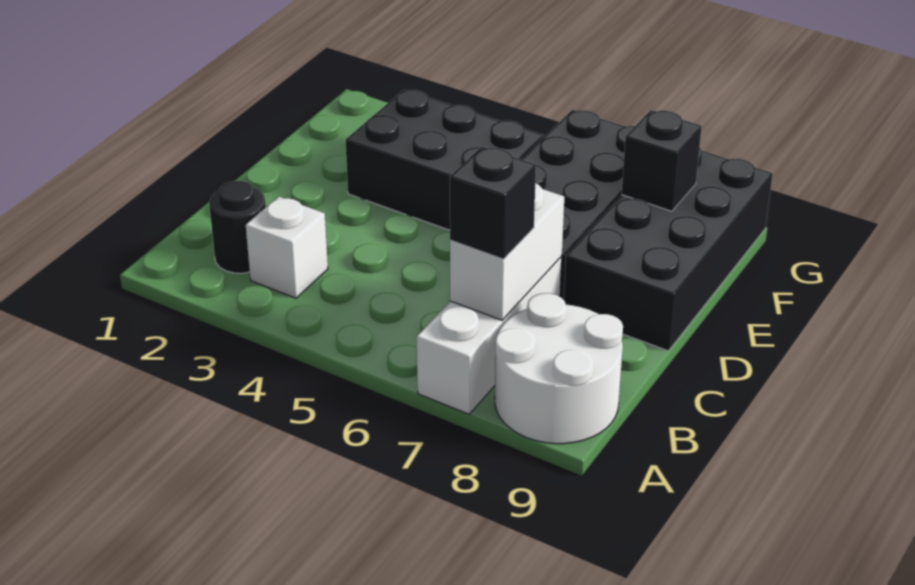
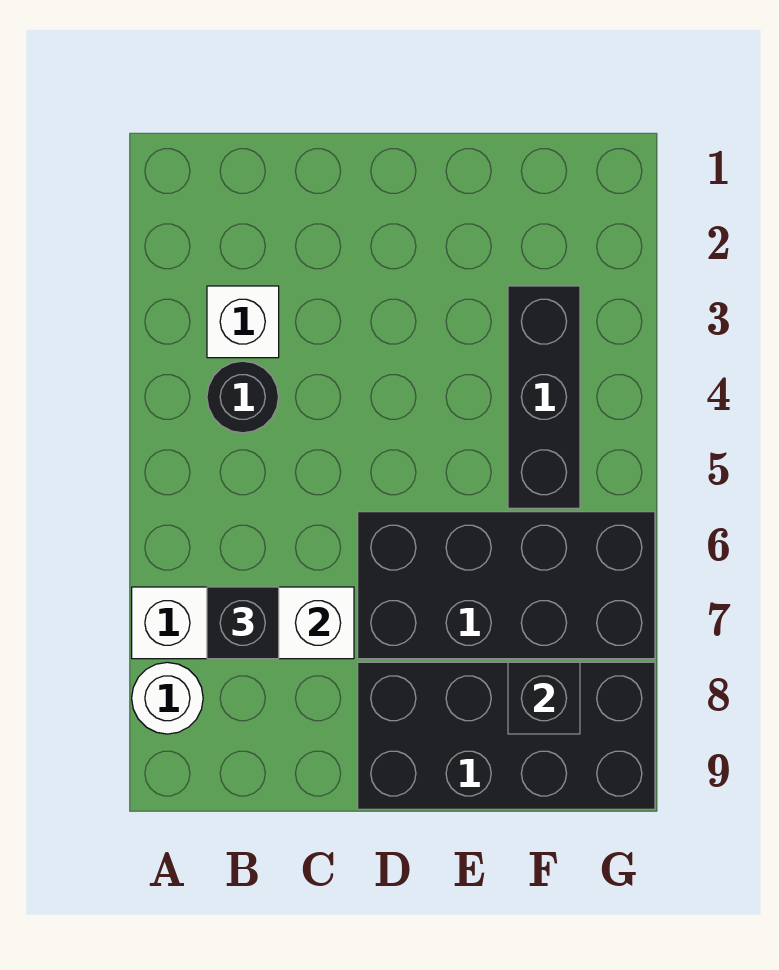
white round brick A8:B9 level 1 -> white round brick A8 level 1
black round brick B2 level 1 -> black round brick B4 level 1
black brick E3:F5 level 1 -> black brick F3:F5 level 1

